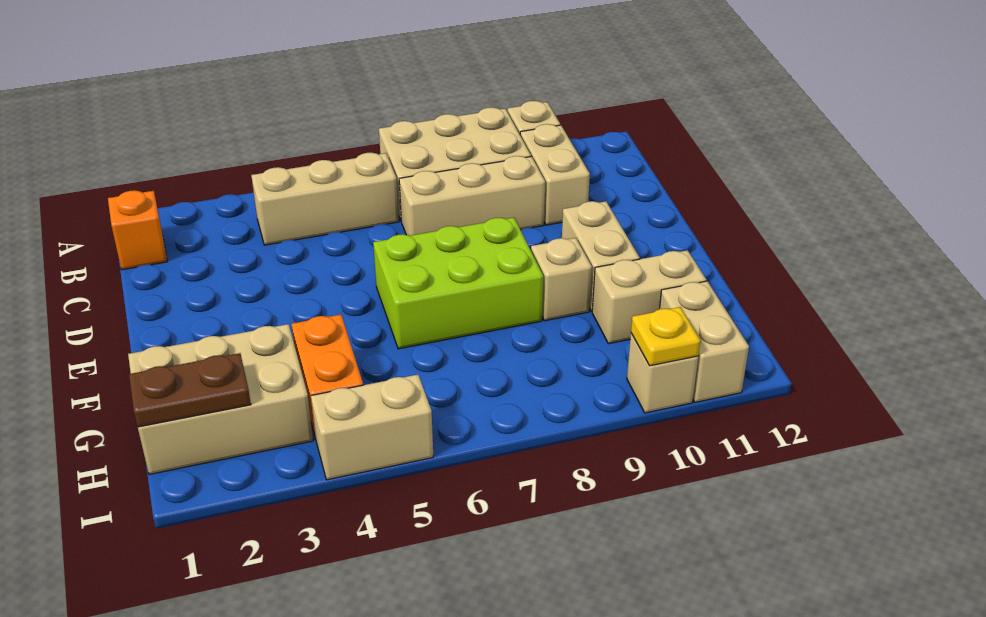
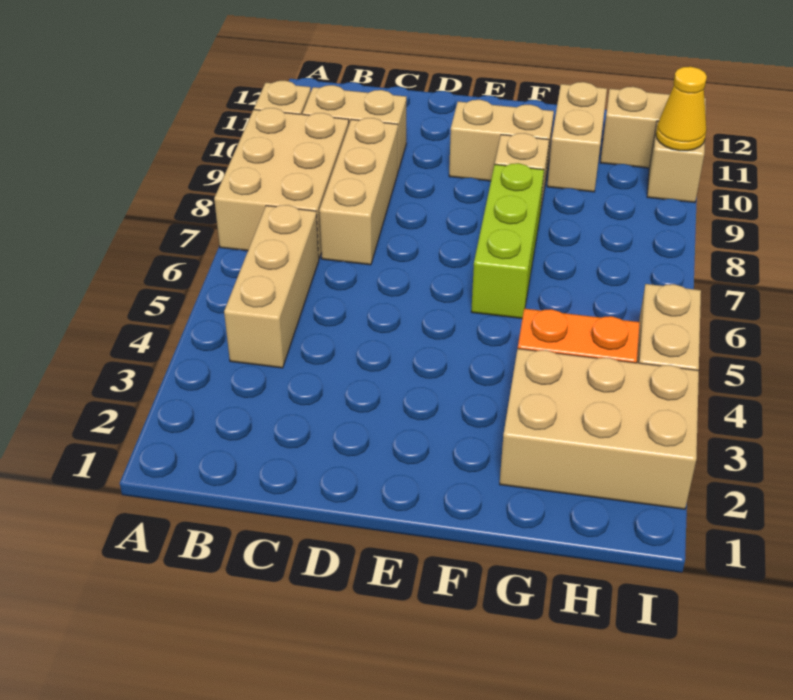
orange brick B1 level 1 -> none
lime brick E6:F8 level 1 -> lime brick F6:F8 level 1
tan brick G1:H3 level 1 -> tan brick G2:I3 level 1
brown plate H1:H2 level 2 -> none
yellow plate I10 level 2 -> yellow cone I10 level 2

